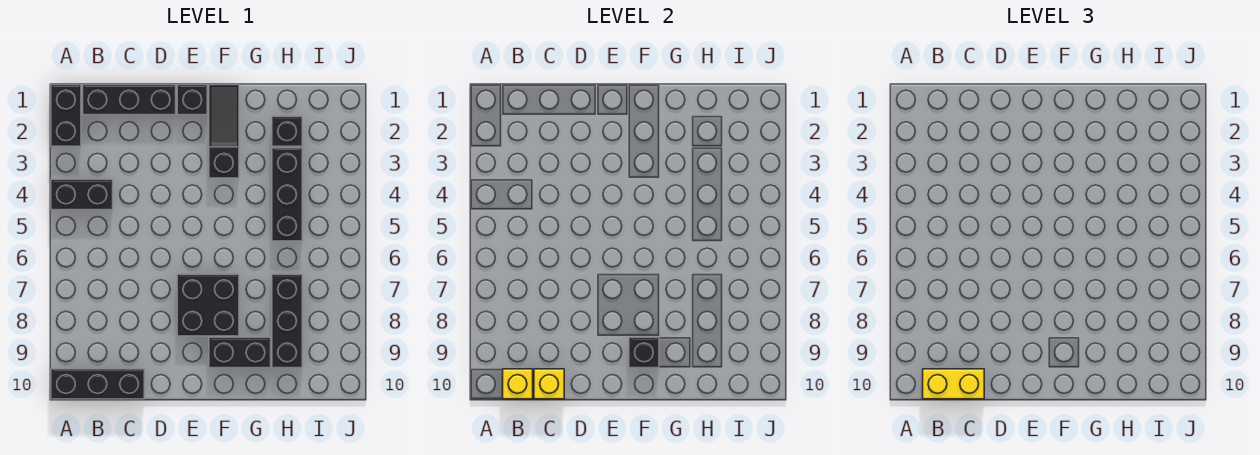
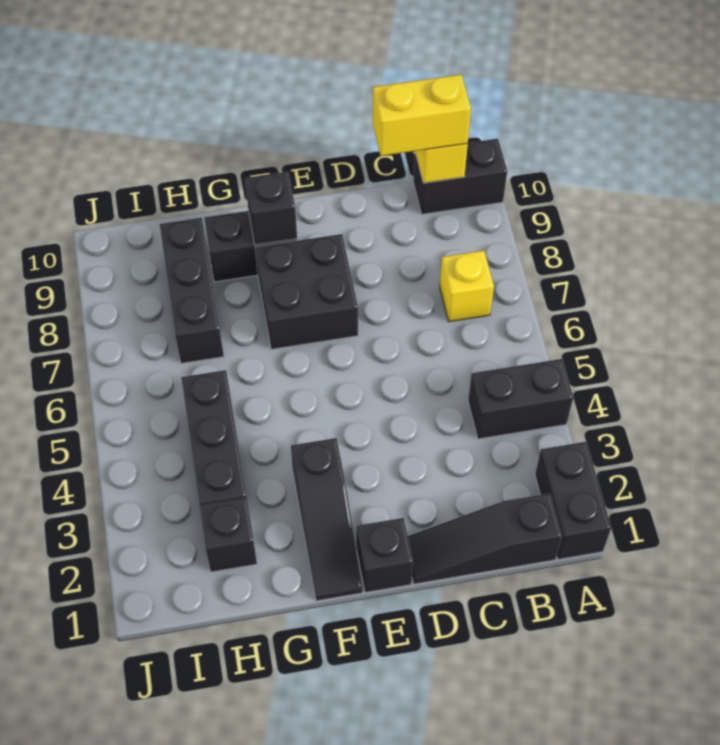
black brick A10:C10 level 1 -> black brick A10:B10 level 1
black brick B1:D1 level 1 -> black slope B1:D1 level 1 top B
yellow brick C10 level 2 -> yellow brick B7 level 1

